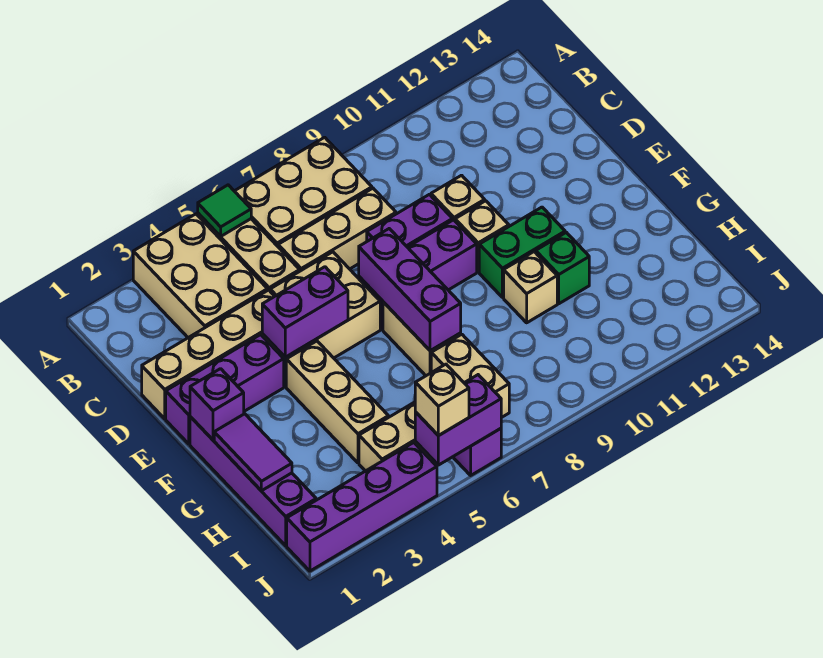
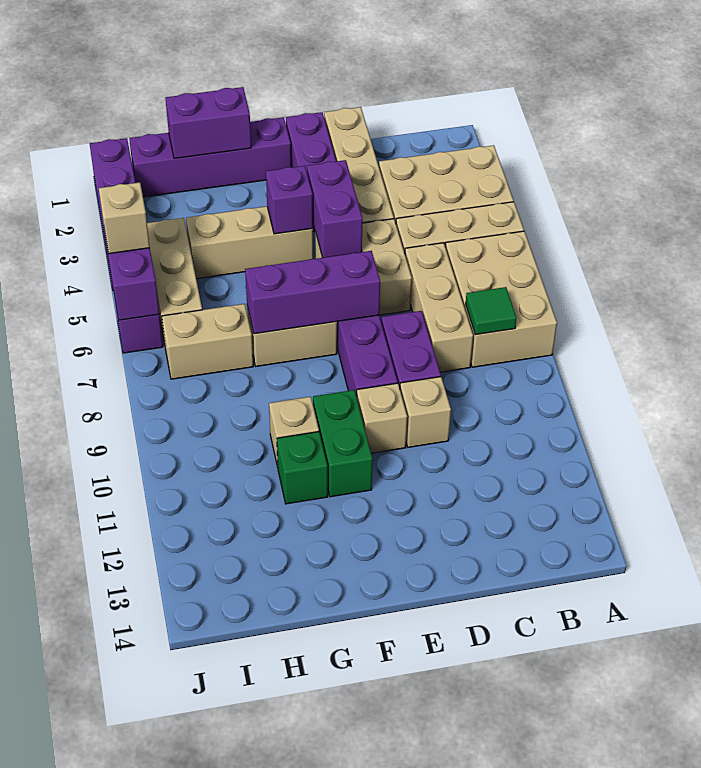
green tile A5 level 2 -> green tile B8 level 2
purple brick F1 level 2 -> purple brick F4 level 2
purple tile G1:H1 level 2 -> purple brick G1:H1 level 2

